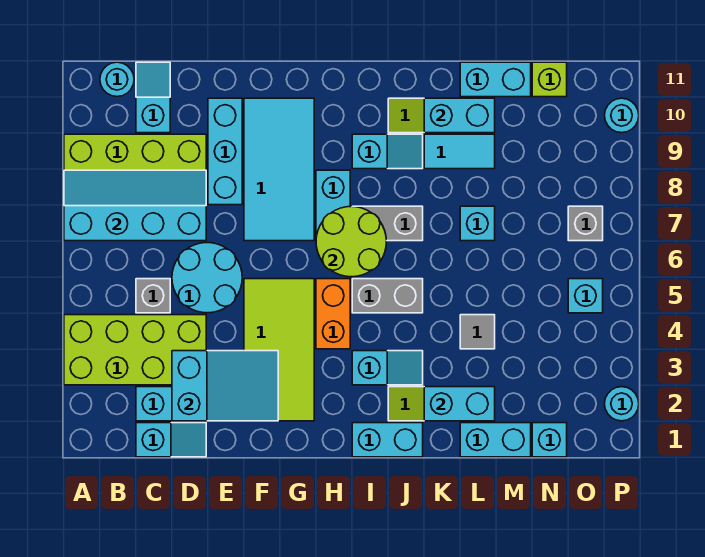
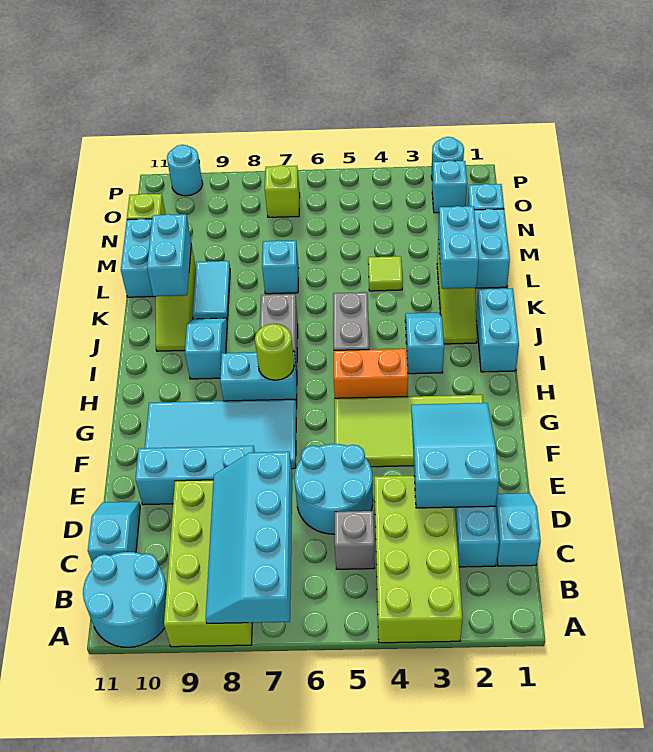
cyan round brick B11 level 1 -> cyan round brick A10:B11 level 1
cyan slope C10:C11 level 1 top 10 -> cyan slope C11:D11 level 1 top C
lime round brick H6:I7 level 2 -> lime round brick H7 level 2
grey tile L4 level 1 -> lime tile L4 level 1
cyan brick O5 level 1 -> cyan brick O2 level 1
grey brick O7 level 1 -> lime brick O7 level 1

